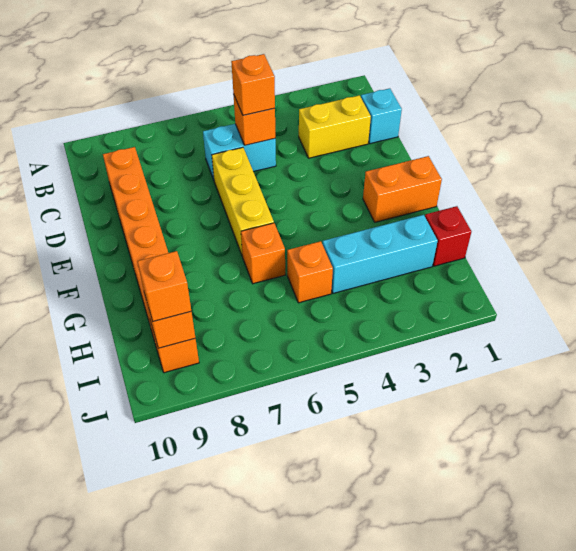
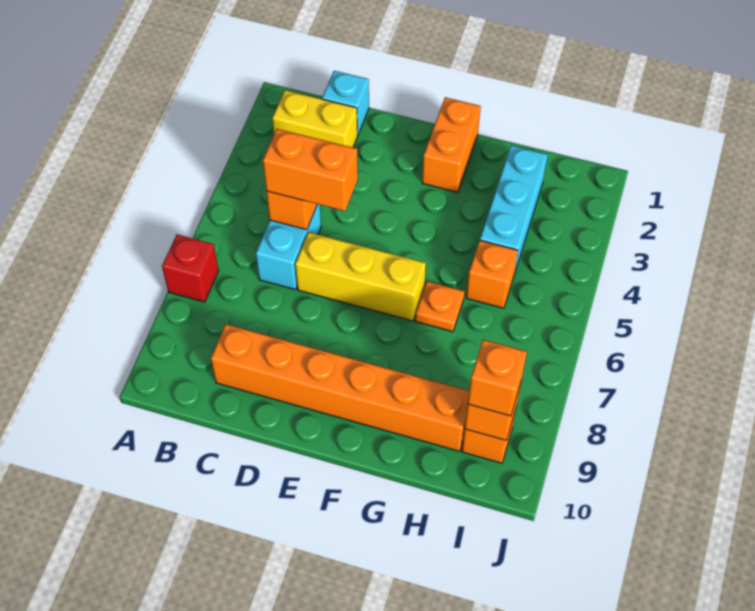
yellow brick C2:C3 level 1 -> yellow brick B2:C2 level 1
orange brick C5 level 3 -> orange brick C5:D5 level 3
orange brick G6 level 1 -> orange plate G6 level 1
red brick H1 level 1 -> red brick A7 level 1

